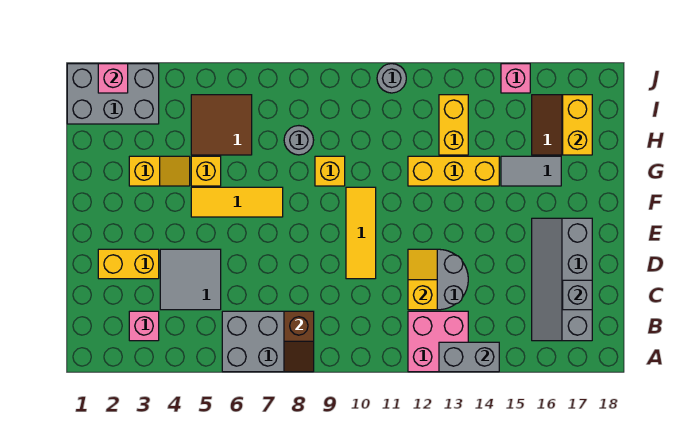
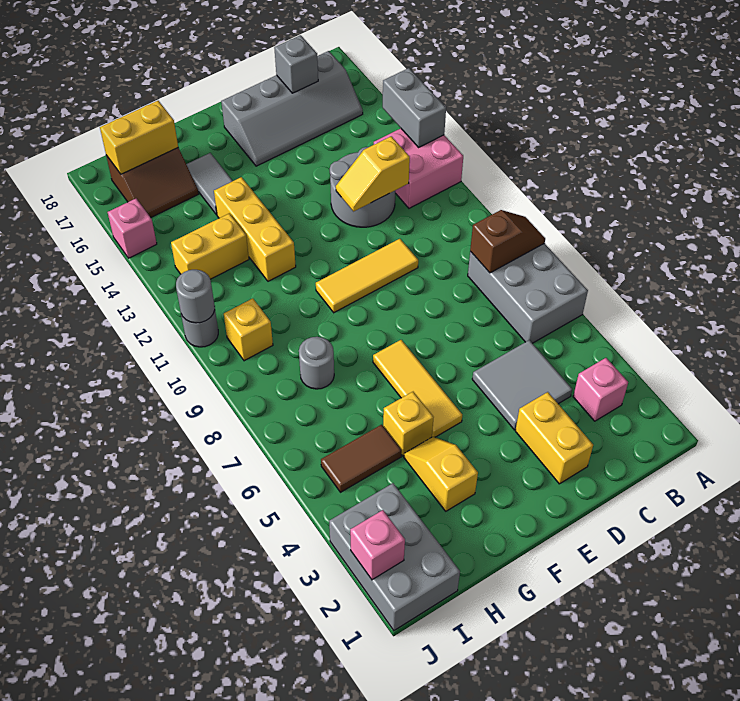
yellow brick G9 level 1 -> yellow brick I10 level 1
brown tile H5:I6 level 1 -> brown tile H5:I5 level 1
none -> grey round brick J11 level 2

